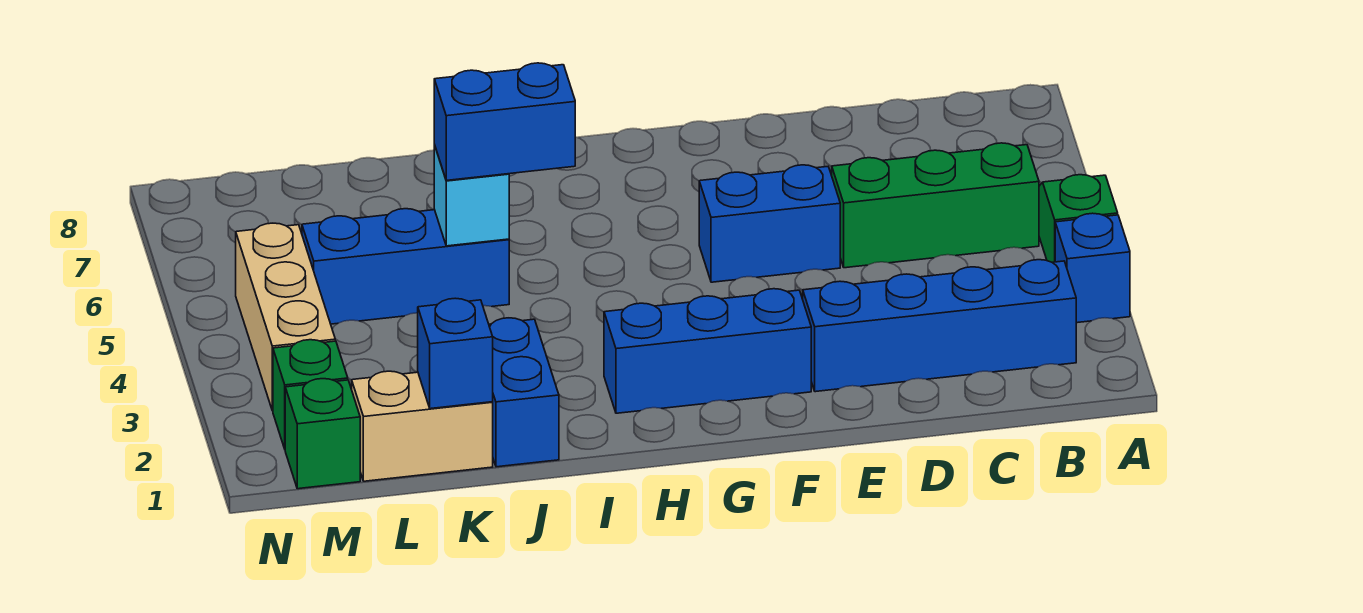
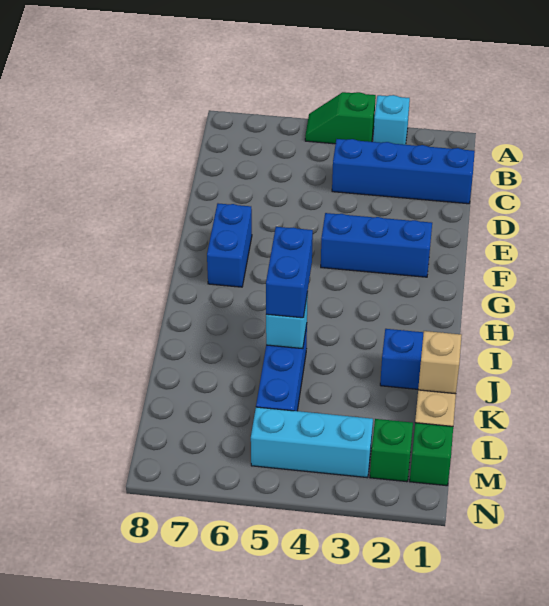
blue brick A3 level 1 -> cyan brick A3 level 1
blue brick B2:E2 level 1 -> blue brick C1:C4 level 1
green brick B5:D5 level 1 -> none
blue brick E5:F5 level 1 -> blue brick F7:G7 level 1
blue brick F2:H2 level 1 -> blue brick F2:F4 level 1
blue brick K1 level 2 -> tan brick K1 level 2
tan brick M3:M5 level 1 -> cyan brick M3:M5 level 1

